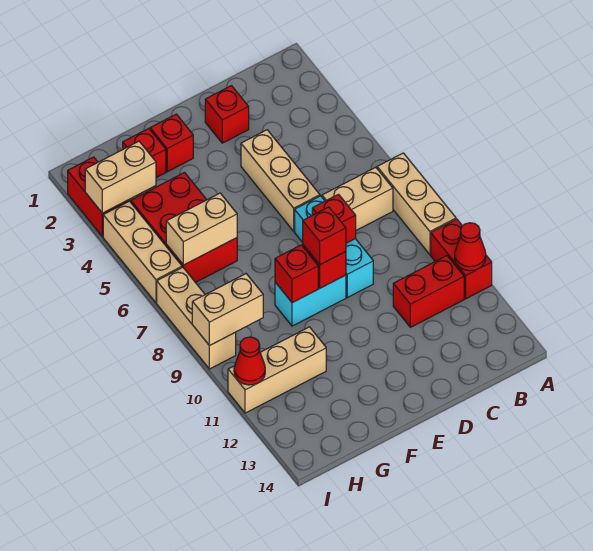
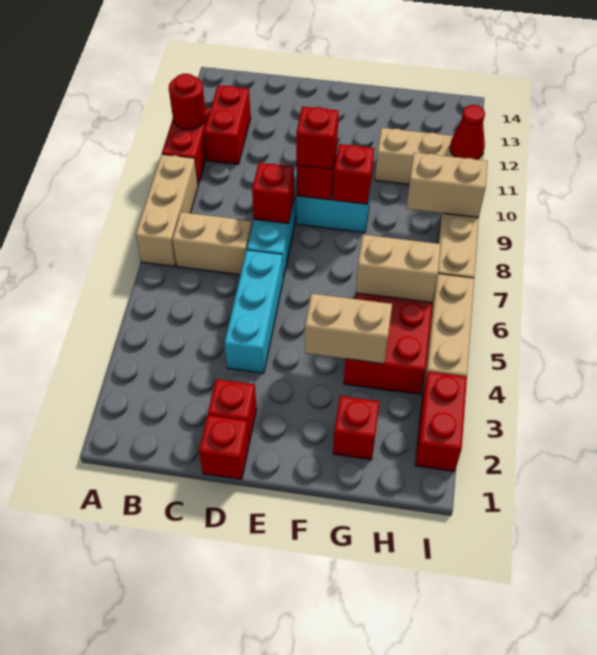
red cone A11 level 2 -> red round brick A11 level 2
red brick B11:C11 level 1 -> red brick B11:B12 level 1
tan brick D4:D6 level 1 -> cyan brick D4:D6 level 1
red brick F2 level 1 -> red brick D1 level 1
tan brick H3:I3 level 2 -> tan brick F4:G4 level 2

